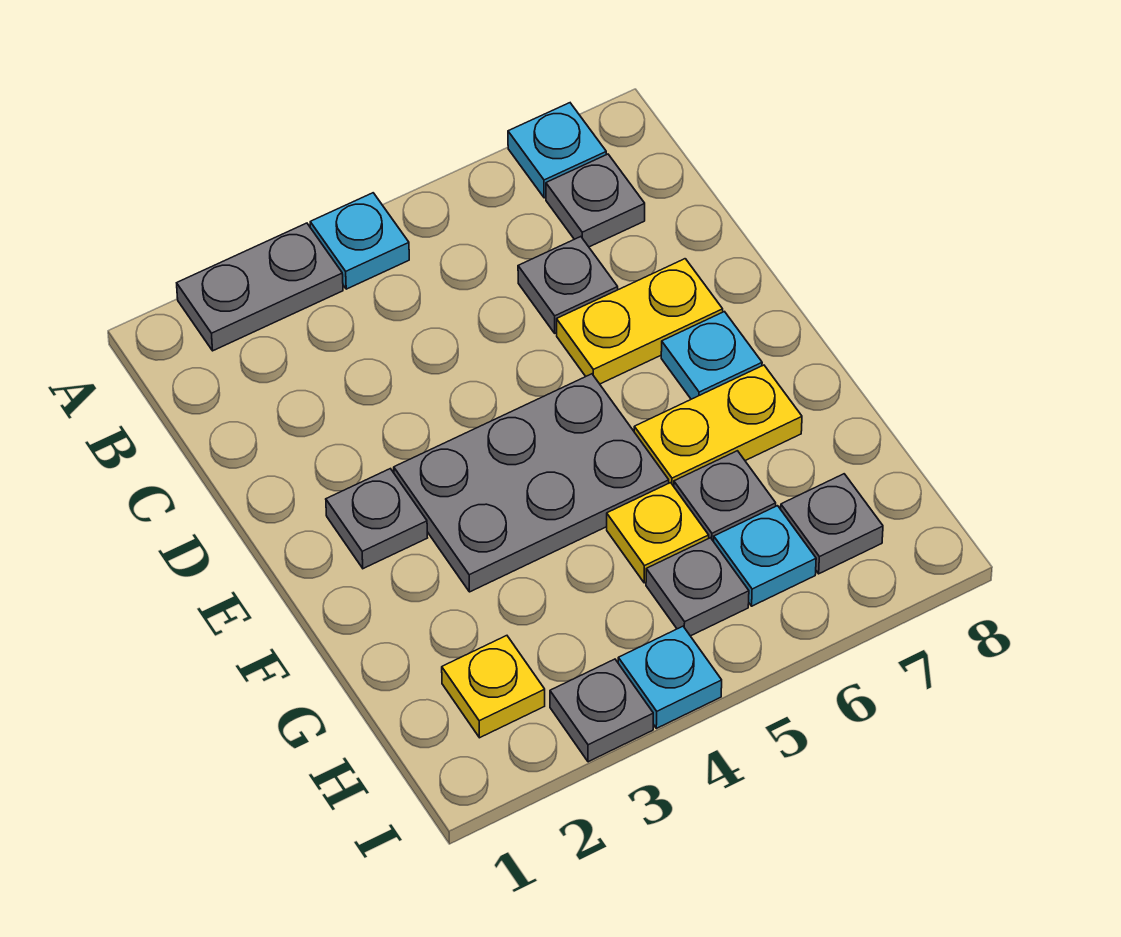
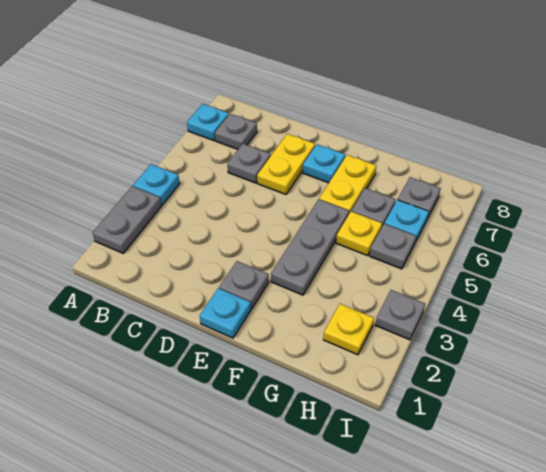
grey plate E3:F5 level 1 -> grey plate F3:F5 level 1
cyan plate I4 level 1 -> cyan plate E1 level 1

